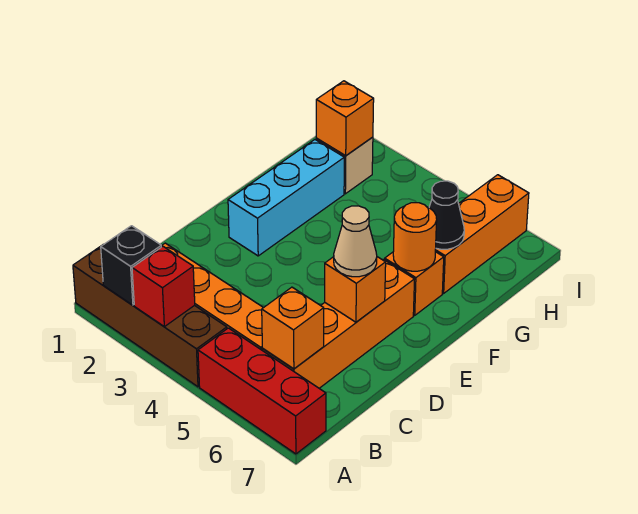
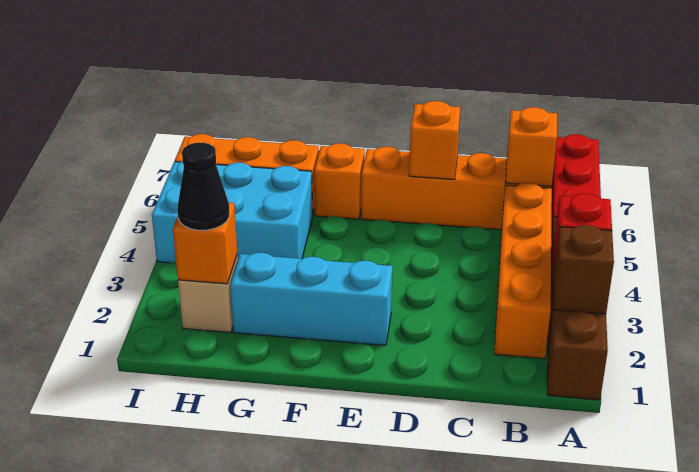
black brick A2 level 2 -> brown brick A2 level 2
tan cone D6 level 3 -> none
orange round brick F6 level 2 -> none
none -> cyan brick G4:I5 level 1
black cone G6 level 2 -> black cone H2 level 3

